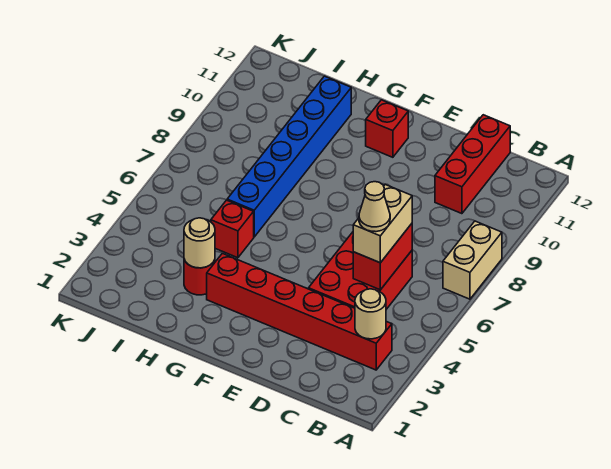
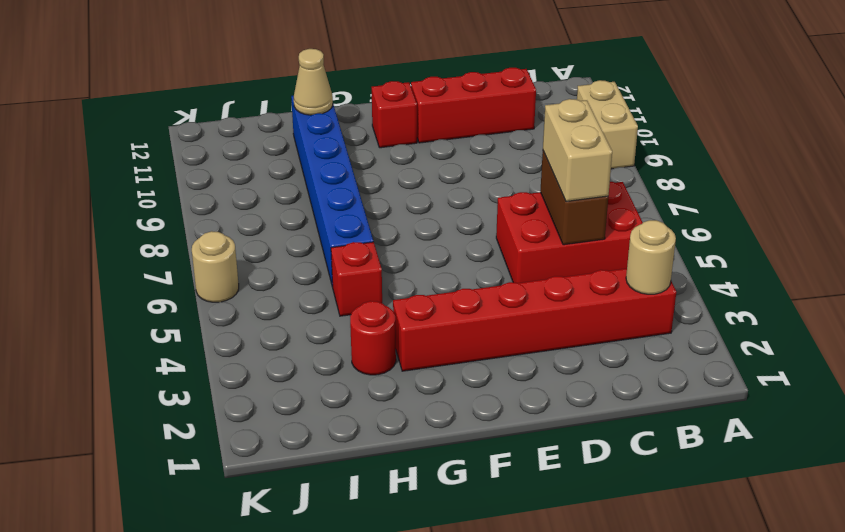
tan brick A7:A8 level 1 -> tan brick A9:A10 level 1
red brick C4:D6 level 1 -> red brick B5:D6 level 1
red brick C5:C6 level 2 -> brown brick C5:C6 level 2
tan cone C5 level 4 -> tan cone H11 level 2
red brick C10:C12 level 1 -> red brick C11:E11 level 1
tan round brick H3 level 2 -> tan round brick K6 level 1

